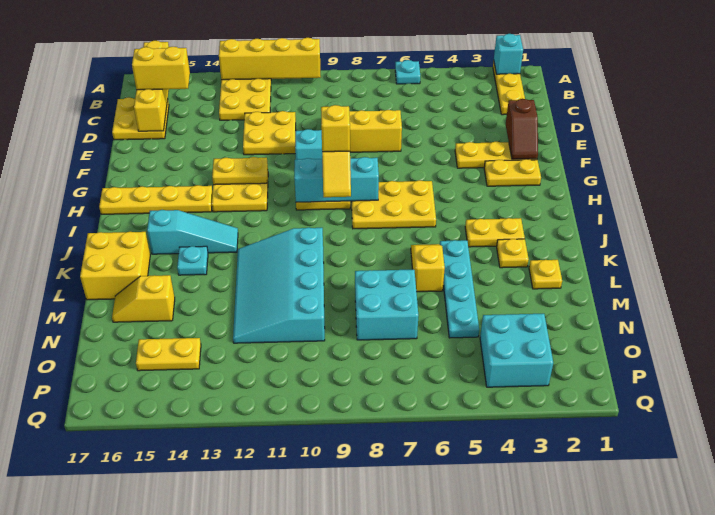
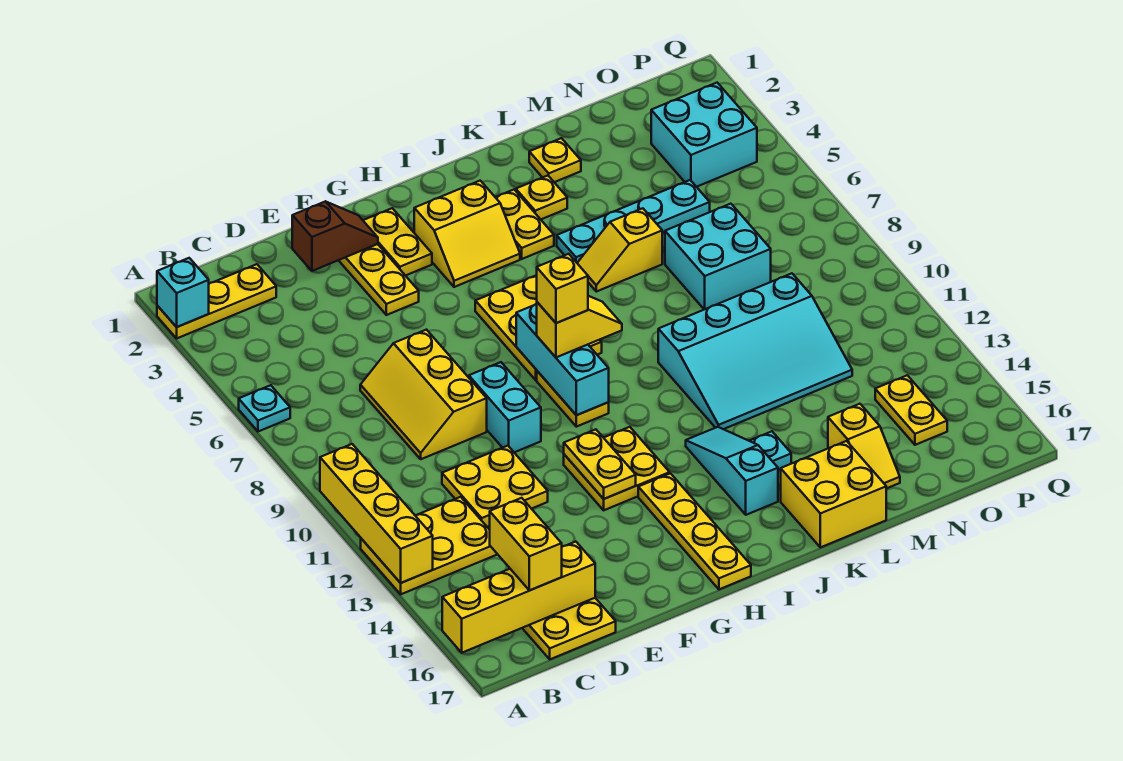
none -> yellow slope H3:I4 level 1 top 3

